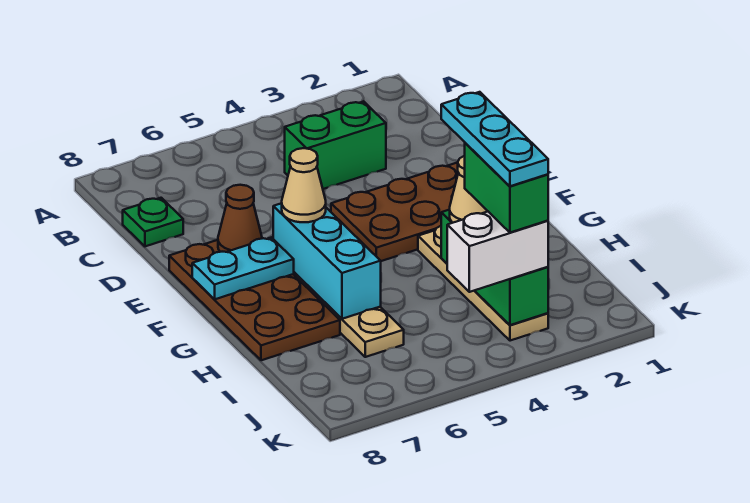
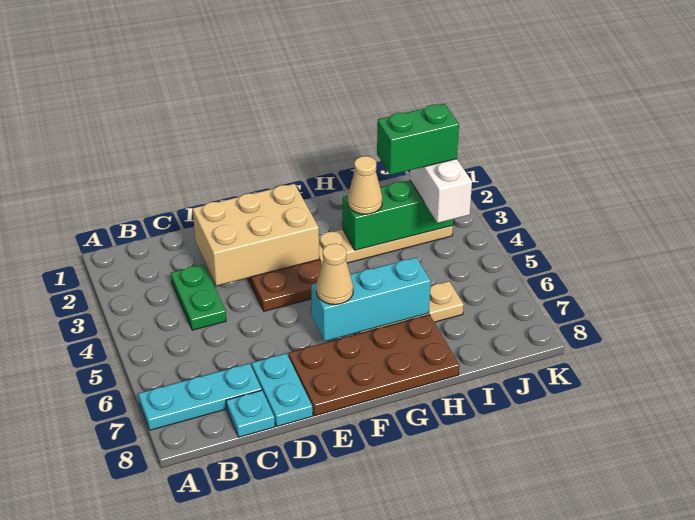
green brick C3:C4 level 1 -> green plate C3:C4 level 1
green plate C8 level 1 -> cyan plate C8 level 1
none -> tan brick D2:F3 level 2
brown cone E7 level 2 -> none
cyan plate F7:F8 level 2 -> cyan plate D7:D8 level 1
cyan plate H3:J3 level 5 -> cyan plate A7:C7 level 1

